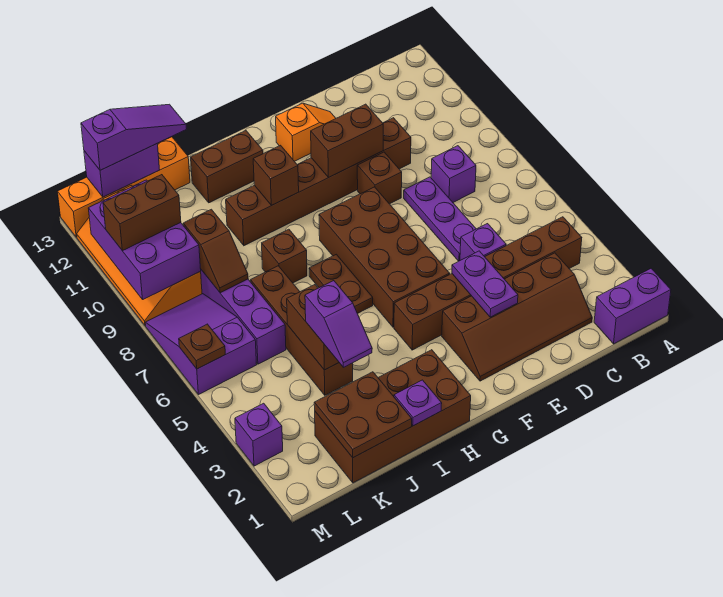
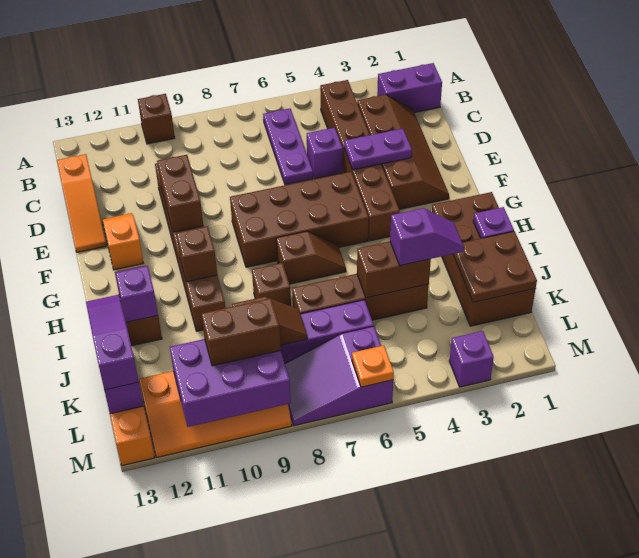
purple brick A1:B1 level 1 -> purple brick B1:B2 level 1
purple brick C8 level 1 -> purple brick I12 level 2
none -> orange slope C13:E13 level 1 top C
purple plate D6:D8 level 1 -> purple plate B6:D6 level 1
brown brick E9 level 1 -> brown brick A10 level 1
brown plate H6:H7 level 1 -> brown slope H6:H7 level 1 top 7
brown brick L10:M10 level 3 -> brown brick L9:L10 level 3
brown plate M6 level 2 -> orange plate M6 level 2

